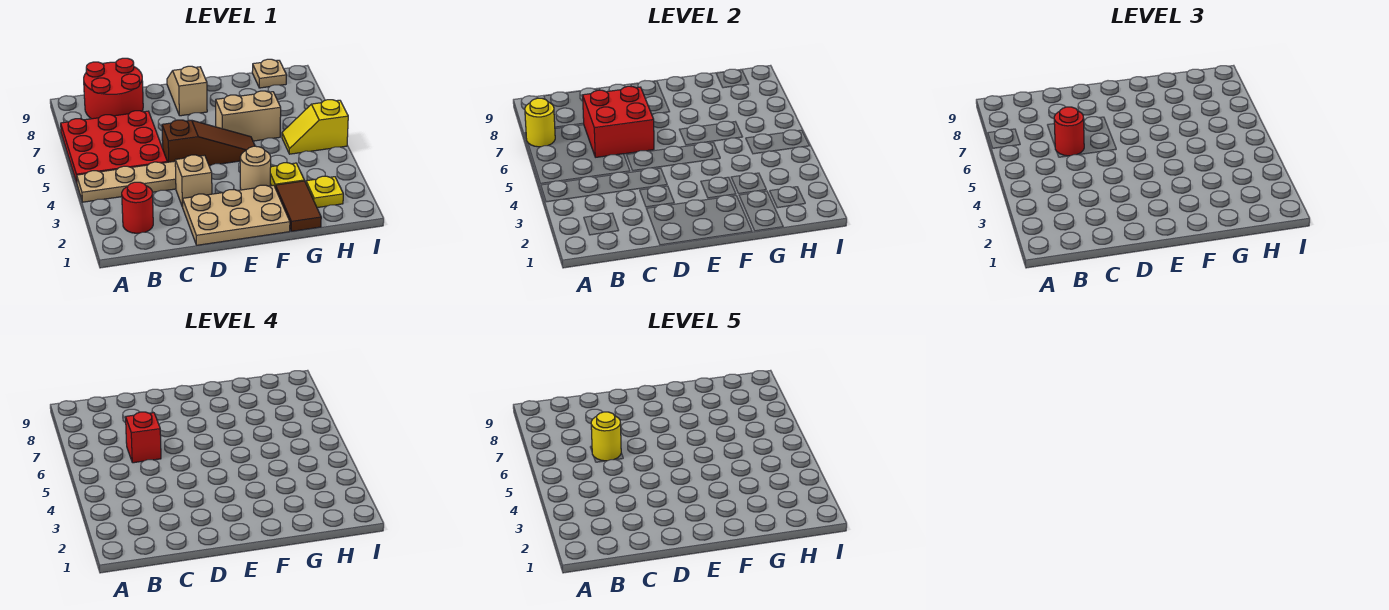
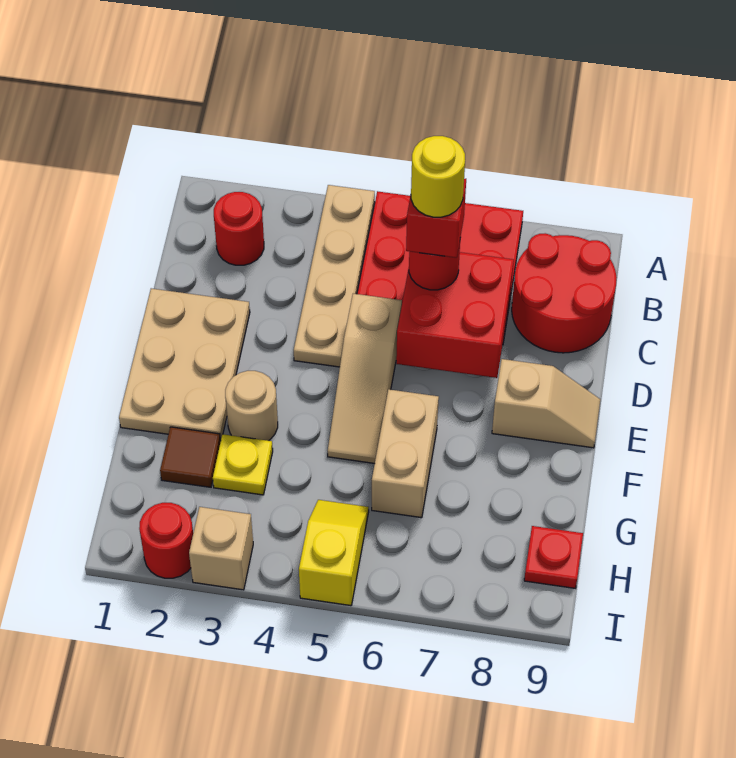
yellow round brick A7 level 2 -> none
tan brick D3 level 1 -> tan brick I3 level 1
brown slope D5:F5 level 1 top D -> tan slope D5:F5 level 1 top D
brown tile G1:G2 level 1 -> brown tile G2 level 1
yellow plate H2 level 1 -> none
tan plate H9 level 1 -> red plate H9 level 1
none -> red round brick I2 level 1

